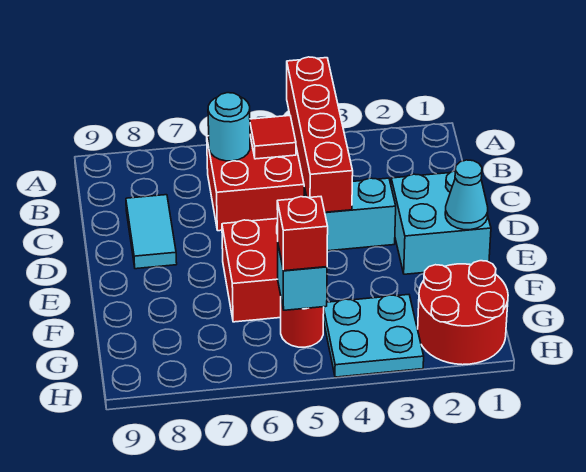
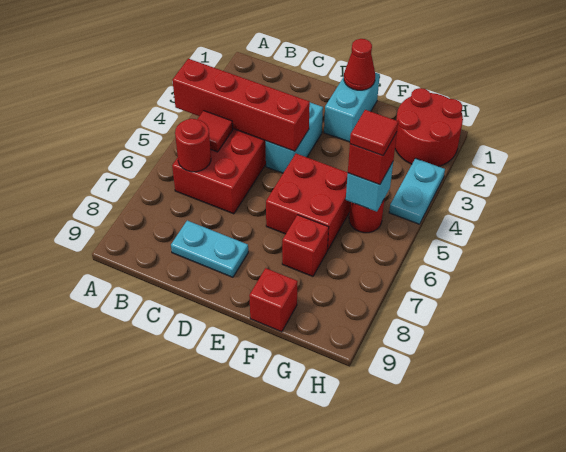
cyan round brick B6 level 2 -> red round brick B6 level 2
cyan tile C8:D8 level 1 -> cyan plate C8:D8 level 1
cyan brick D1:E2 level 1 -> cyan brick E1:E2 level 1
cyan cone E1 level 2 -> red cone E1 level 2
none -> red brick F7 level 1
none -> red brick F9 level 1
cyan plate G3:H4 level 1 -> cyan plate H3:H4 level 1
none -> red tile G5 level 4

